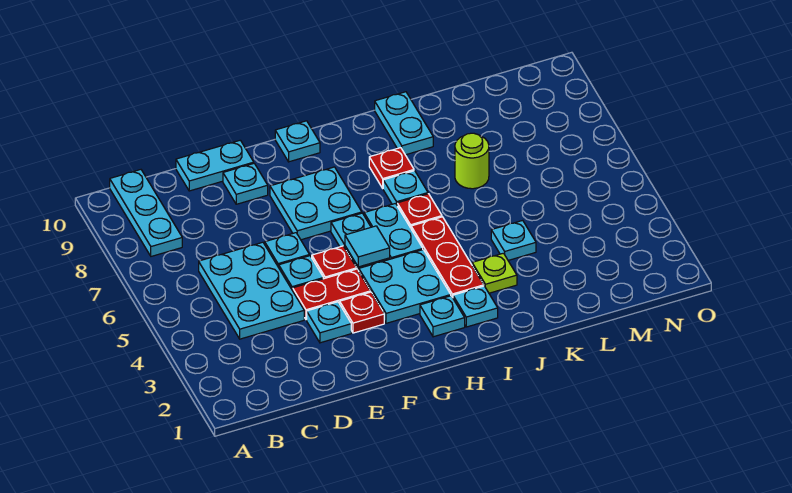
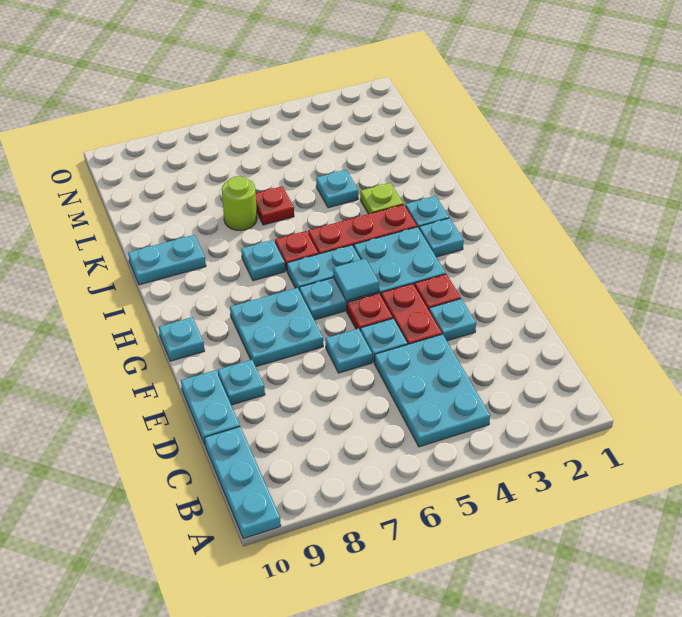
cyan plate B8:B10 level 1 -> cyan plate A10:C10 level 1
cyan plate C4:D6 level 1 -> cyan plate B4:D5 level 1
red plate I8 level 1 -> red plate K6 level 1

